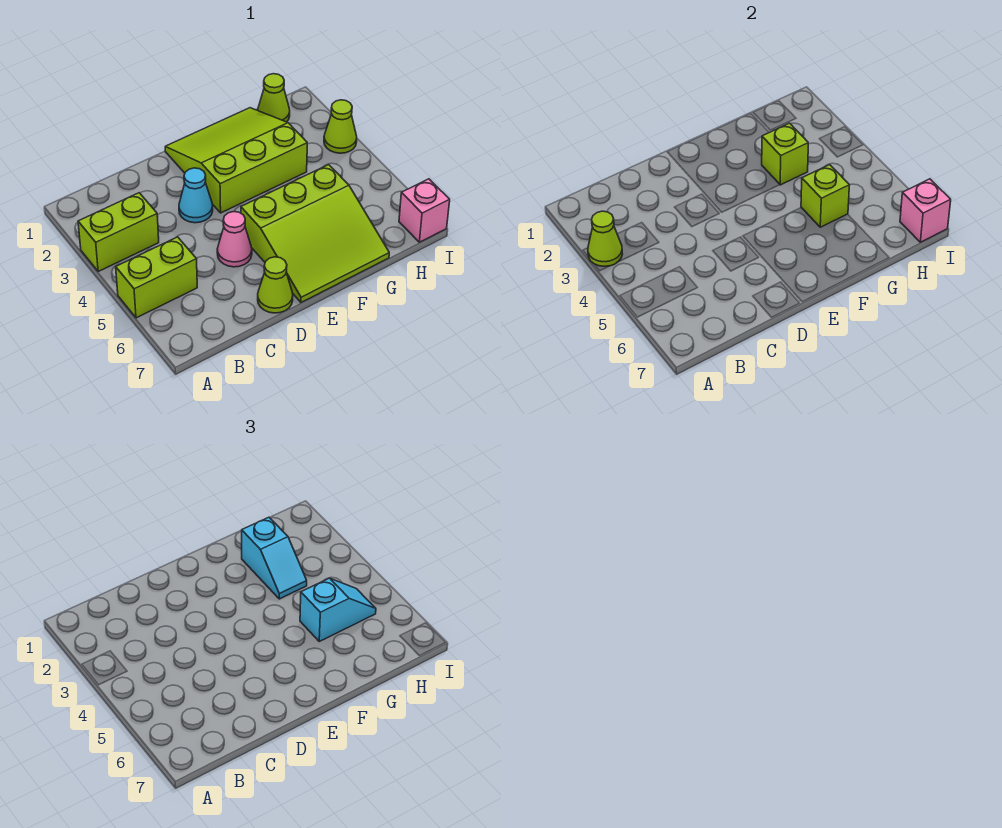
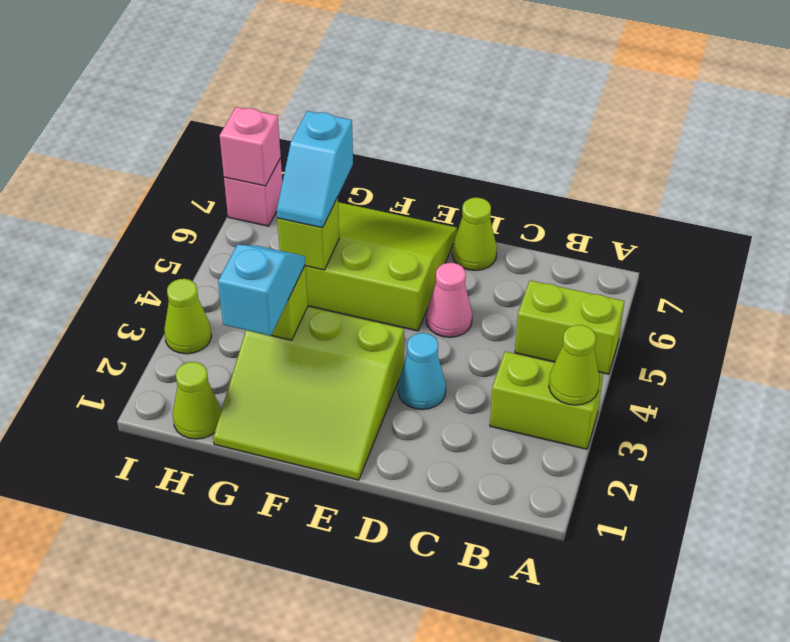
cyan slope G5:H5 level 3 top G -> cyan slope G5:G6 level 3 top 6

